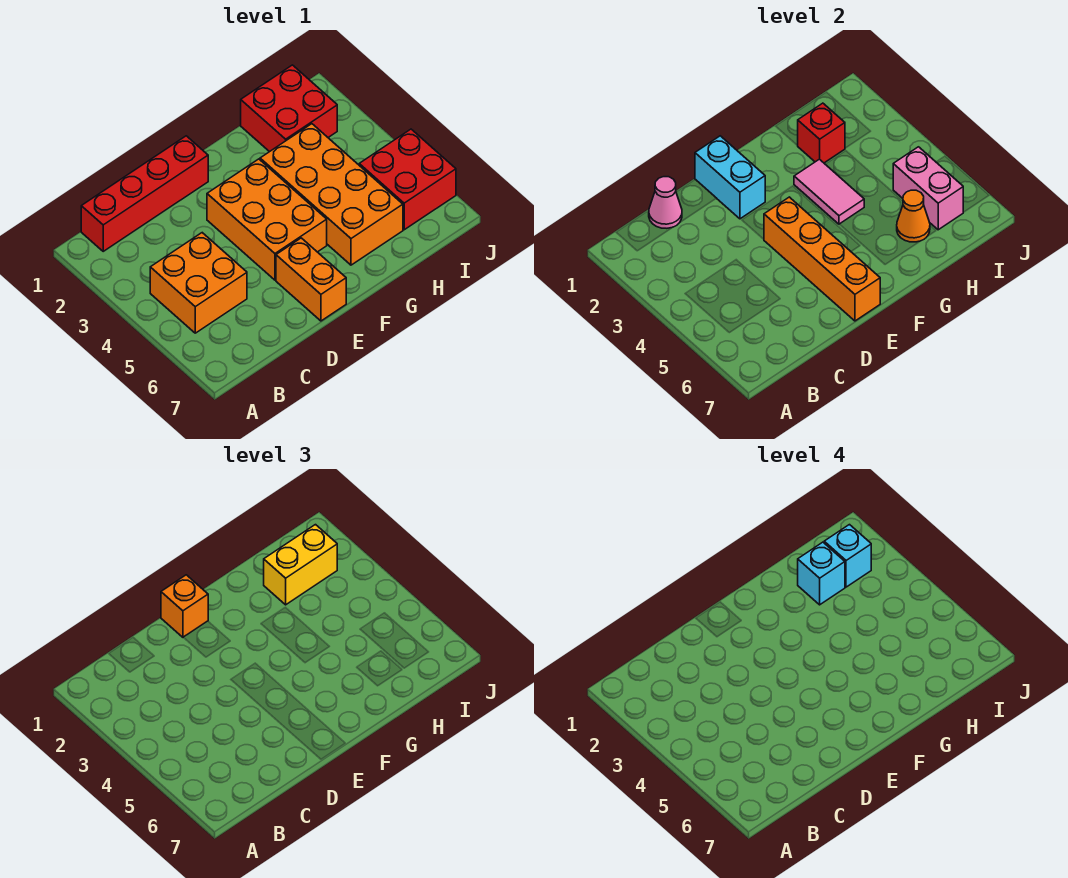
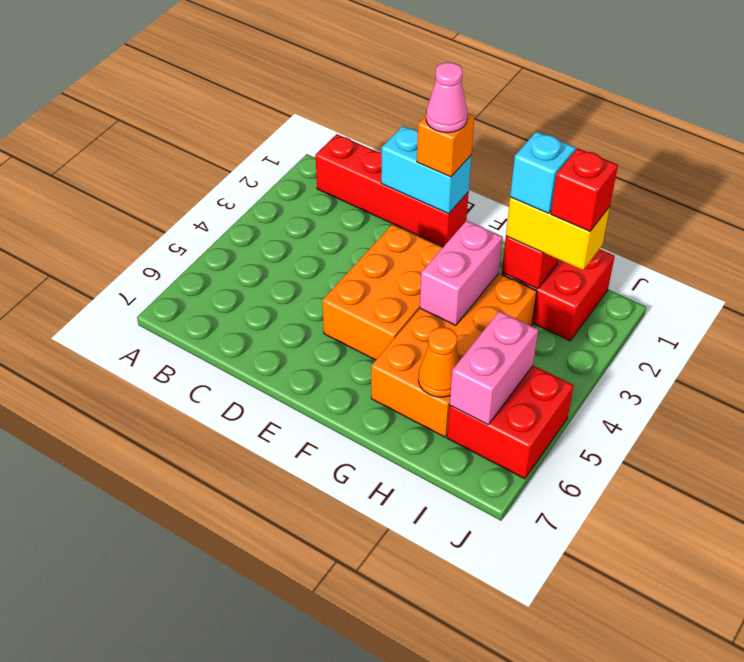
orange brick B4:C5 level 1 -> none
pink cone C1 level 2 -> pink cone E1 level 4
cyan brick E1:E2 level 2 -> cyan brick D1:E1 level 2
orange brick E4:E7 level 2 -> none
orange brick E6:E7 level 1 -> none
pink tile G3:G4 level 2 -> pink brick G3:G4 level 2
cyan brick I2 level 4 -> red brick I2 level 4

